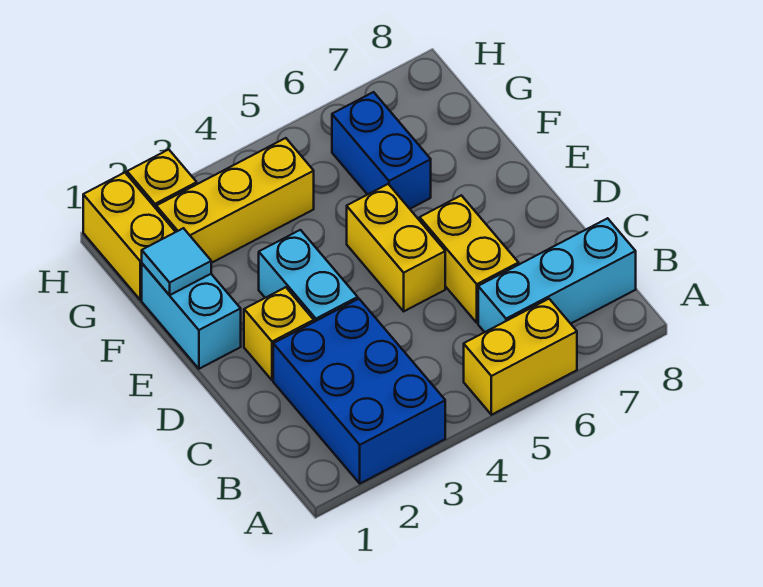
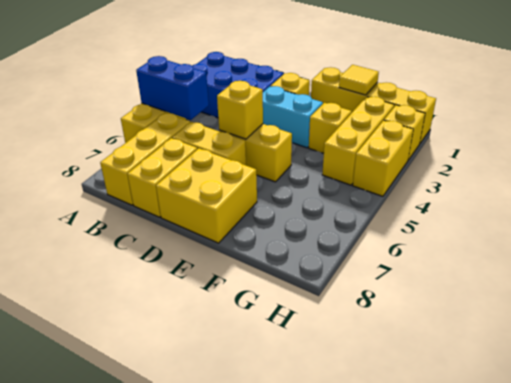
cyan brick B6:B8 level 1 -> yellow brick B6:B8 level 1
none -> yellow brick C7:C8 level 1
none -> yellow brick D5 level 2
none -> yellow brick D7:E8 level 1
cyan brick E1:F1 level 1 -> yellow brick E1:F1 level 1
cyan tile F1 level 2 -> yellow tile F1 level 2
none -> yellow brick F3 level 1
blue brick F6:G6 level 1 -> blue brick A5:B5 level 2
none -> yellow brick H3:H4 level 1

